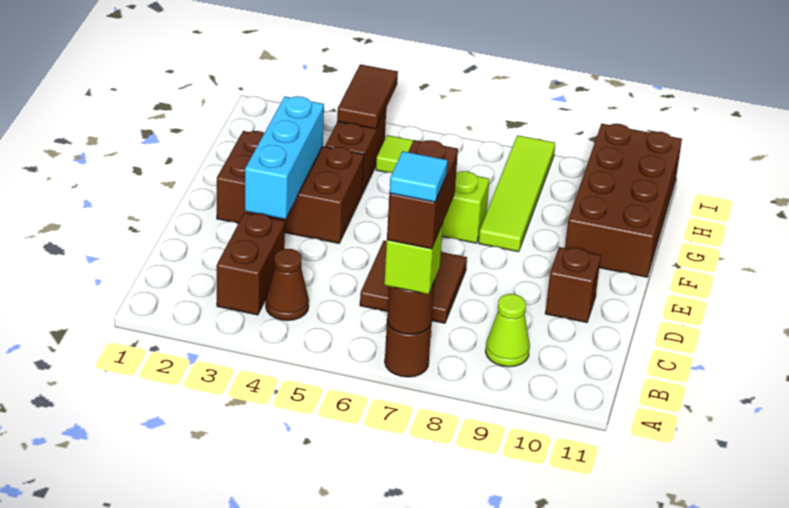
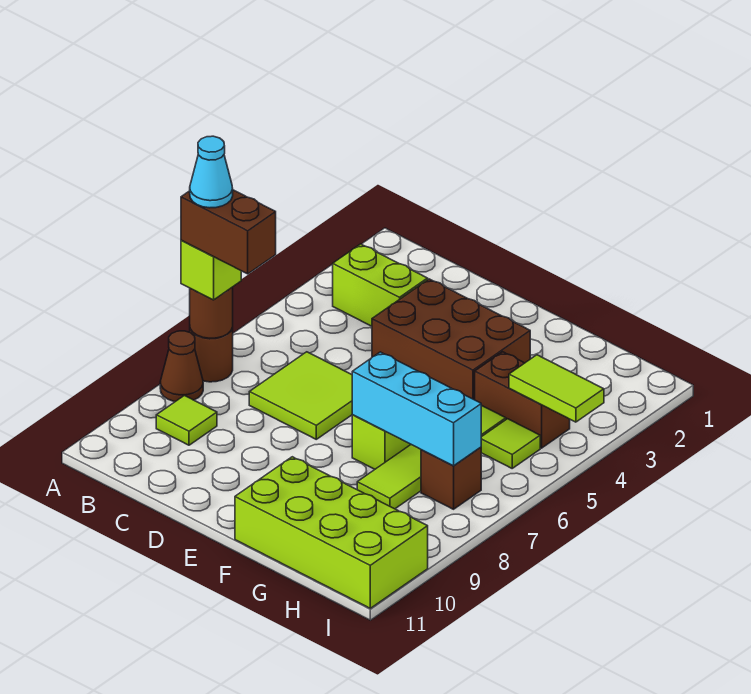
cyan tile A7 level 5 -> cyan cone A7 level 5
brown brick B3:C3 level 1 -> lime brick B3:C3 level 1
brown cone B4 level 1 -> brown cone A8 level 1
lime cone B9 level 1 -> lime tile B9 level 1
brown tile C6:D7 level 1 -> lime tile C6:D7 level 1
cyan brick D3:F3 level 2 -> cyan brick F7:H7 level 2
brown brick D10 level 1 -> brown brick H7 level 1
brown brick E2:F4 level 1 -> brown brick D3:F4 level 1
lime tile F8:I8 level 1 -> lime tile G5:G8 level 1
brown brick F10:I11 level 1 -> lime brick F10:I11 level 1
brown tile H4:I4 level 2 -> lime tile H4:I4 level 2

